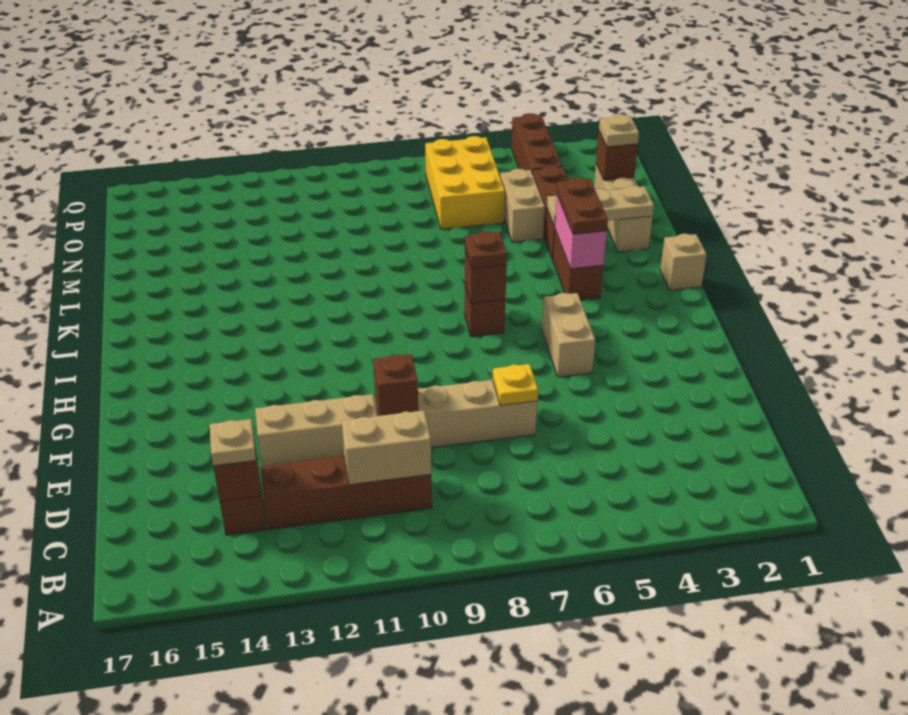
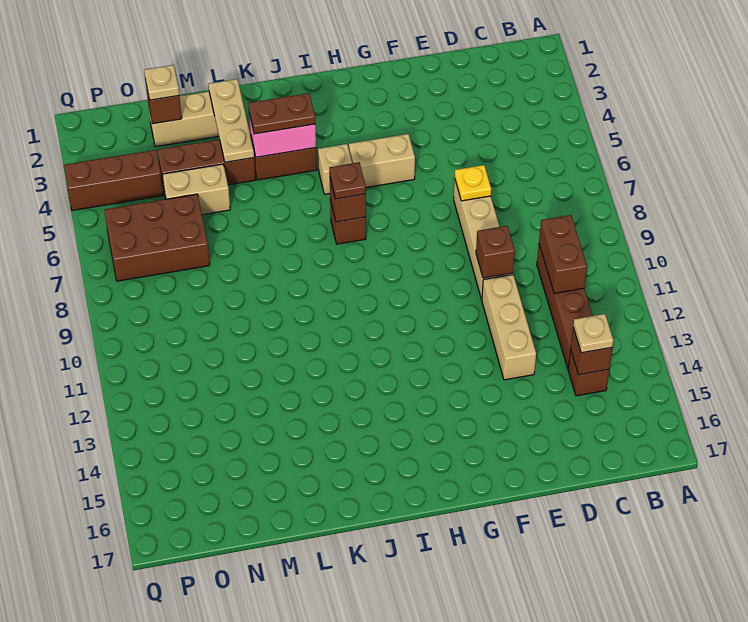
tan brick C10:C11 level 2 -> brown brick C10:C11 level 2
tan brick J1 level 1 -> tan brick I5 level 1
yellow brick N6:P7 level 1 -> brown brick N6:P7 level 1

